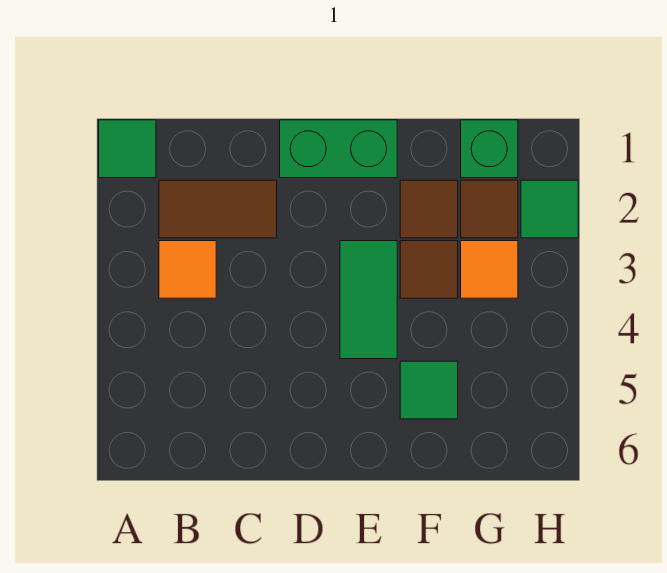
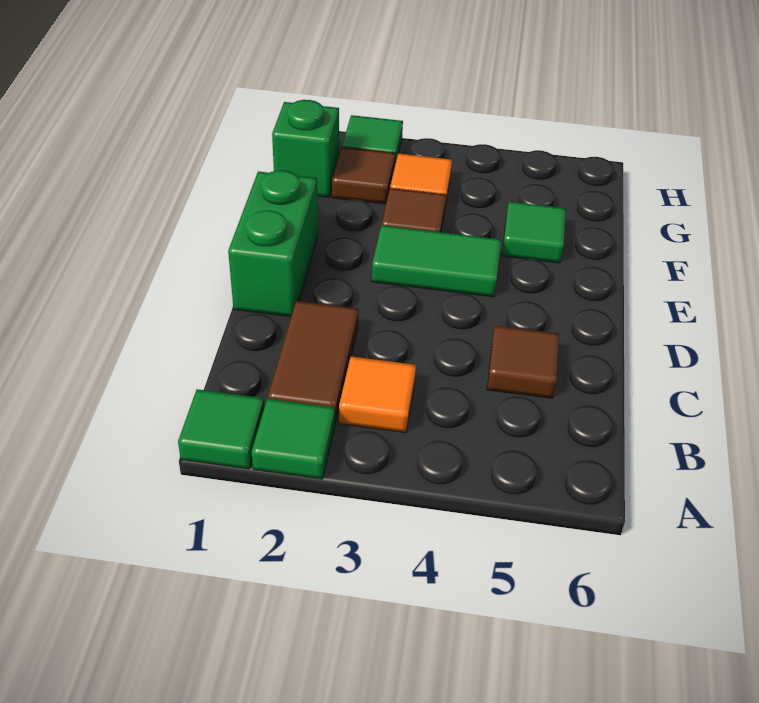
none -> green tile A2 level 1
brown tile F2 level 1 -> brown tile C5 level 1

